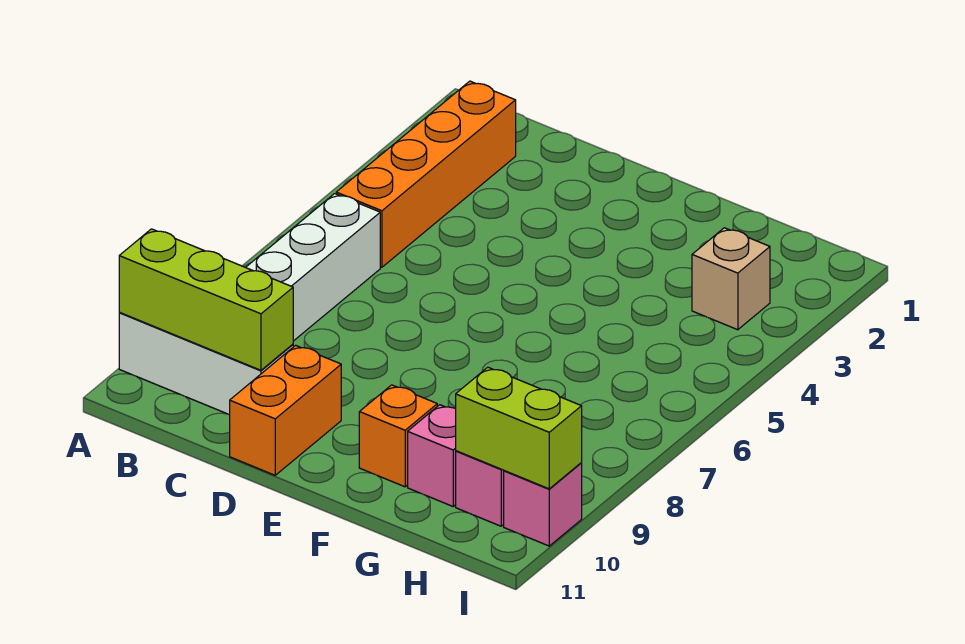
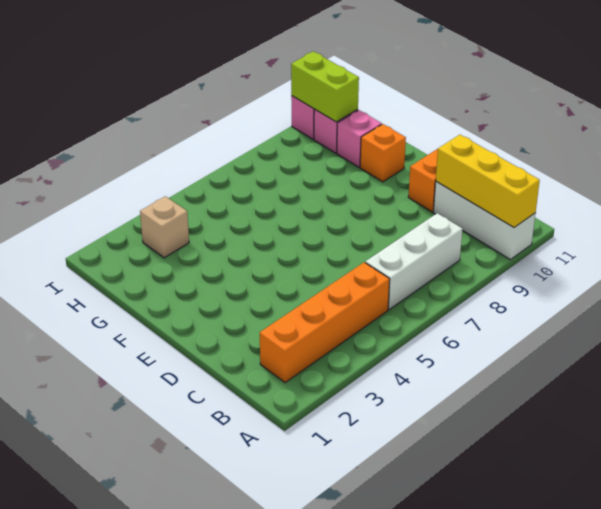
lime brick A10:C10 level 2 -> yellow brick A10:C10 level 2

